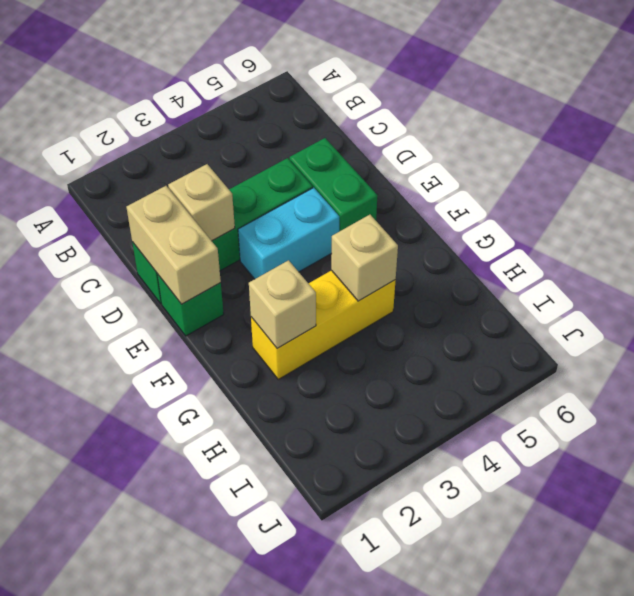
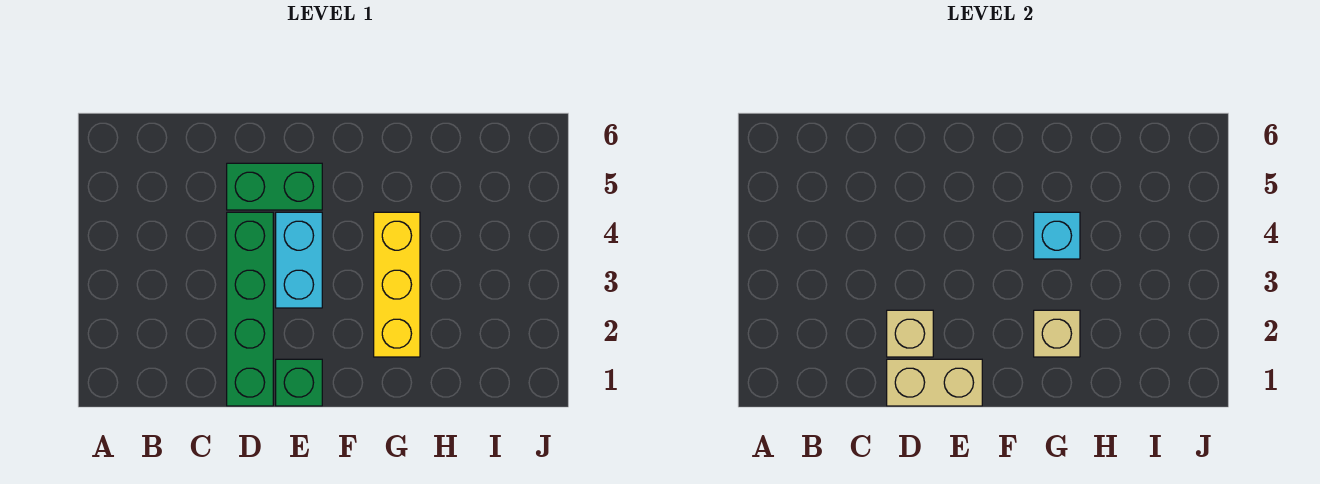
tan brick G4 level 2 -> cyan brick G4 level 2

